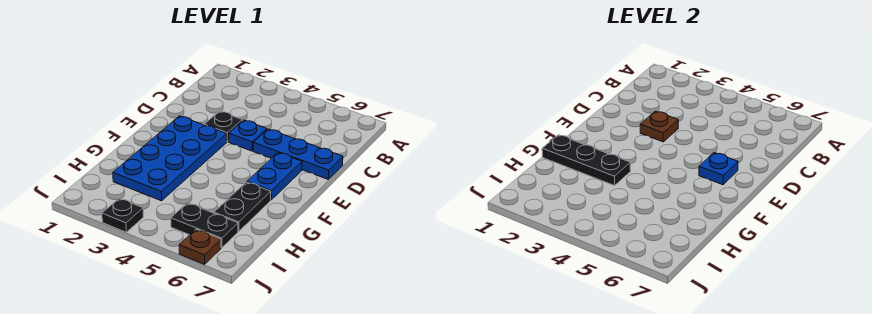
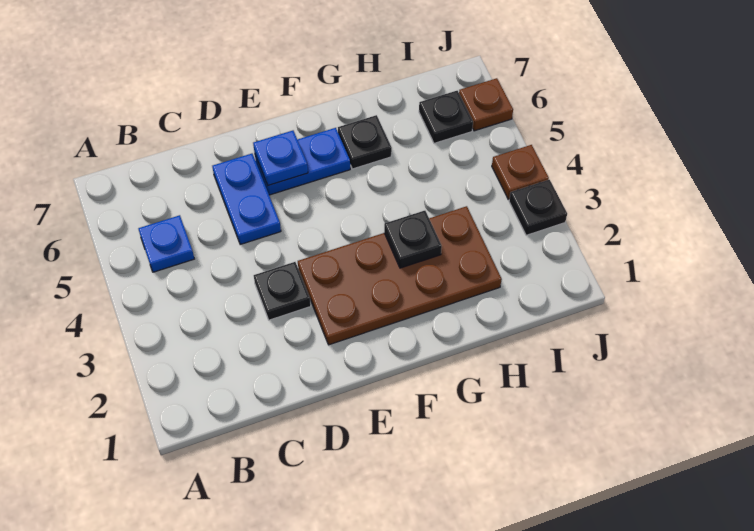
brown plate D3 level 2 -> brown plate J4 level 1
blue plate D4 level 1 -> blue plate B5 level 1
blue plate D5:D7 level 1 -> blue plate D5:D6 level 1
blue plate E2:H3 level 1 -> brown plate E2:H3 level 1
black plate G1:G3 level 2 -> black plate G3 level 2
black plate G6:H6 level 1 -> black plate G6 level 1
black plate I5:I6 level 1 -> black plate I6 level 1

